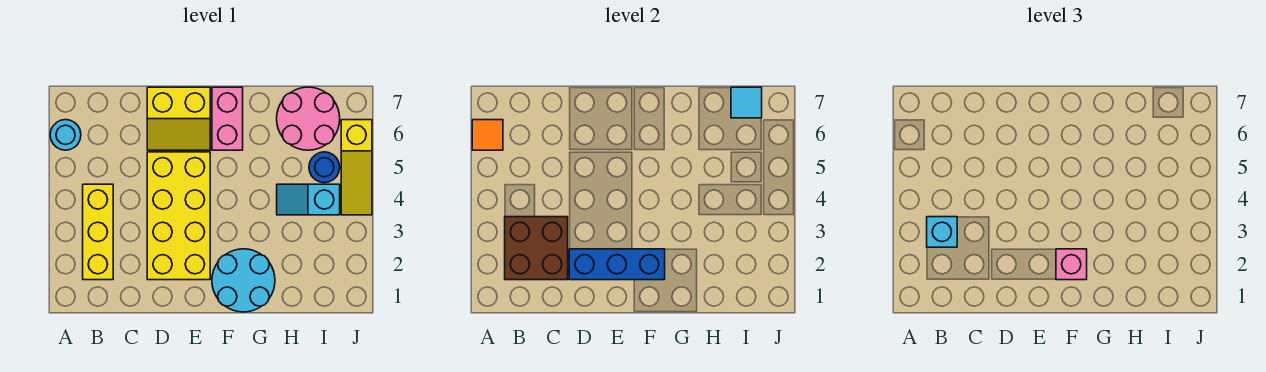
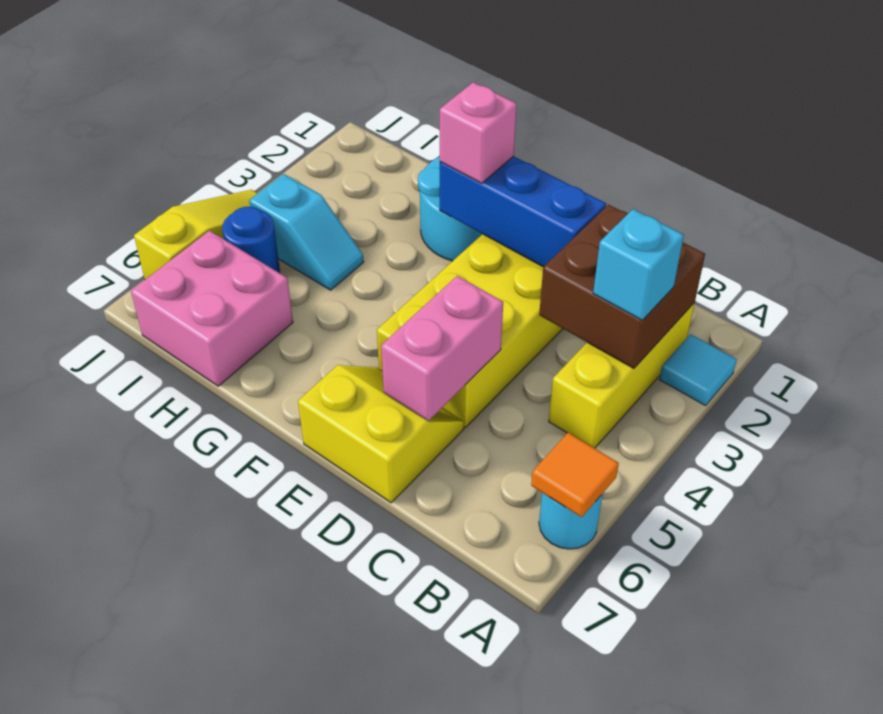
pink brick F6:F7 level 1 -> pink brick D5:D6 level 2
pink round brick H6:I7 level 1 -> pink brick H6:I7 level 1
cyan tile I7 level 2 -> cyan tile A2 level 1

